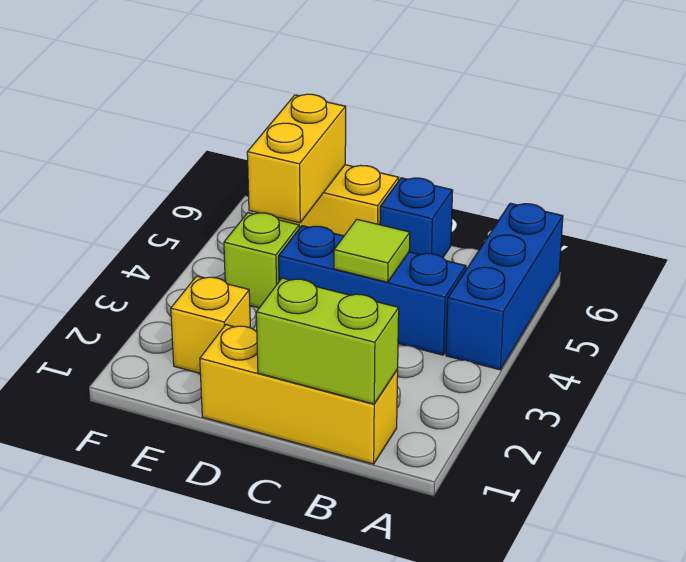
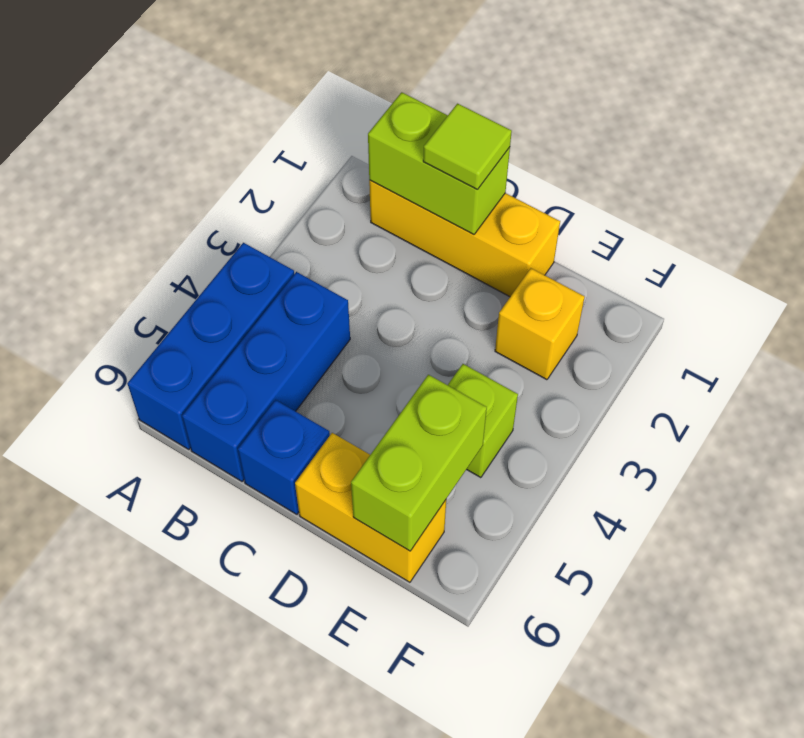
blue brick B4:D4 level 1 -> blue brick B4:B6 level 1
lime tile C4 level 2 -> lime tile C1 level 3
yellow brick E5:E6 level 2 -> lime brick E5:E6 level 2

